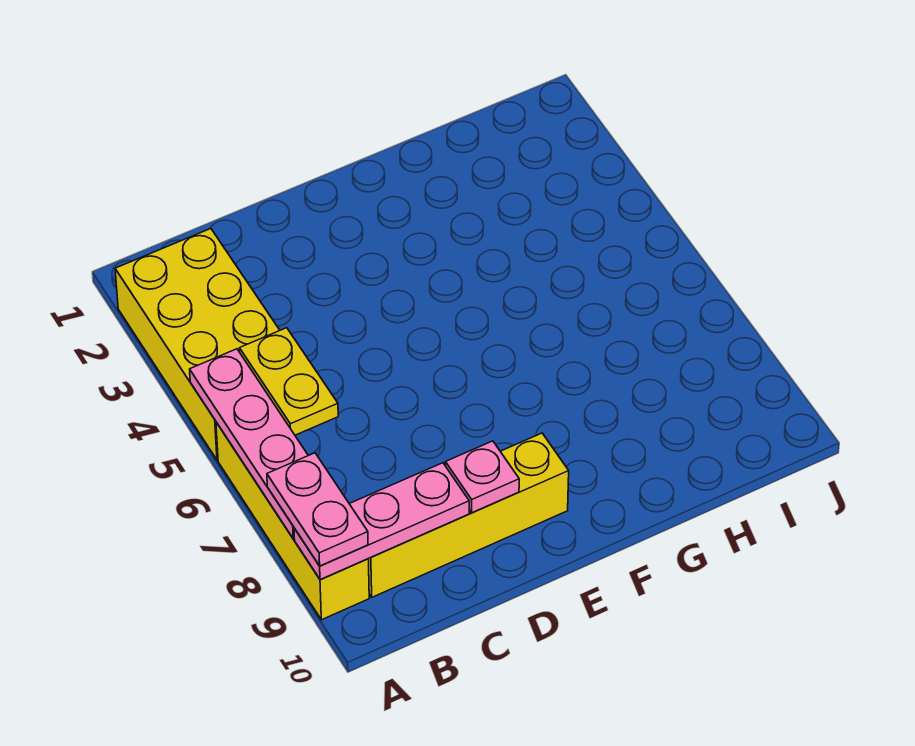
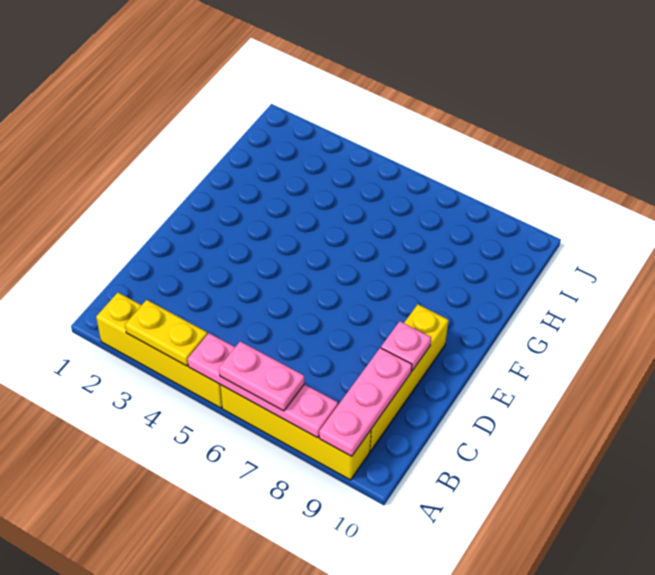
yellow brick A2:B5 level 1 -> yellow brick A2:A5 level 1
pink plate A8:A9 level 3 -> pink plate A6:A7 level 3
yellow plate B5:B6 level 2 -> yellow plate A3:A4 level 2

